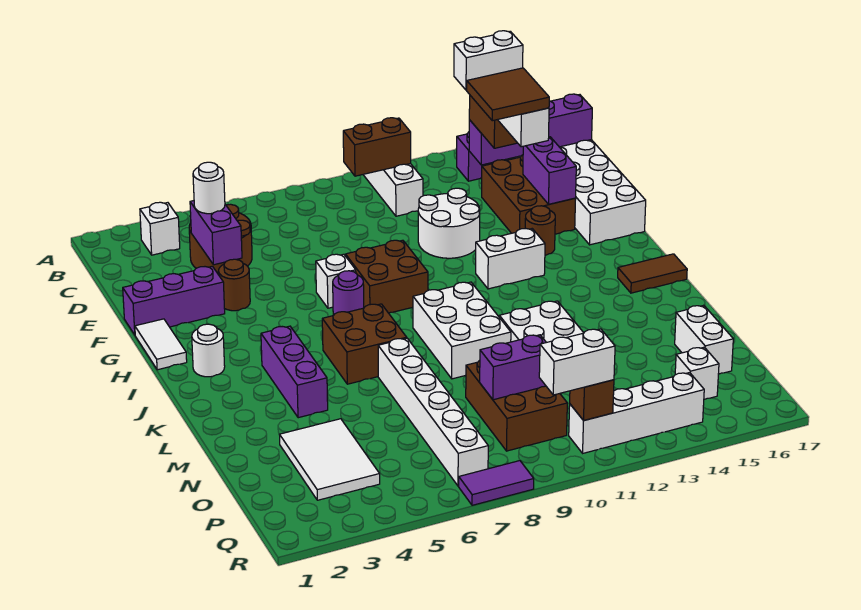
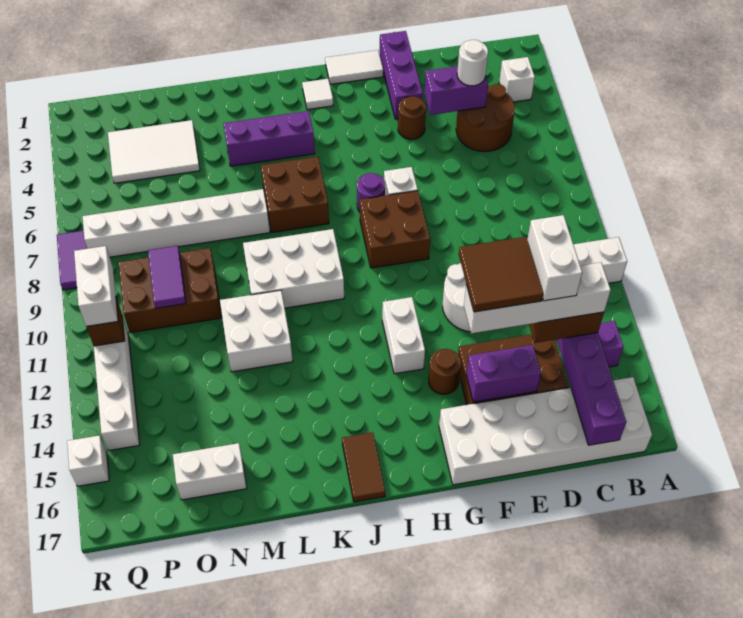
brown brick B10:B11 level 2 -> none
white round brick I2 level 1 -> white tile I2 level 1
purple brick O9:O10 level 2 -> purple tile O9:O10 level 2
white brick P15 level 1 -> white brick R15 level 1

